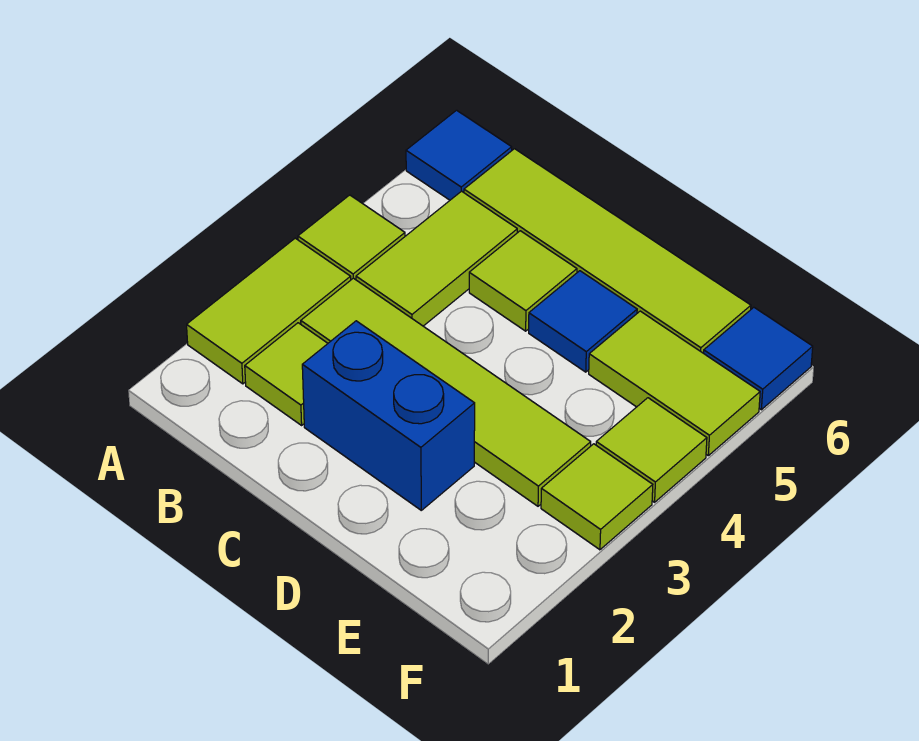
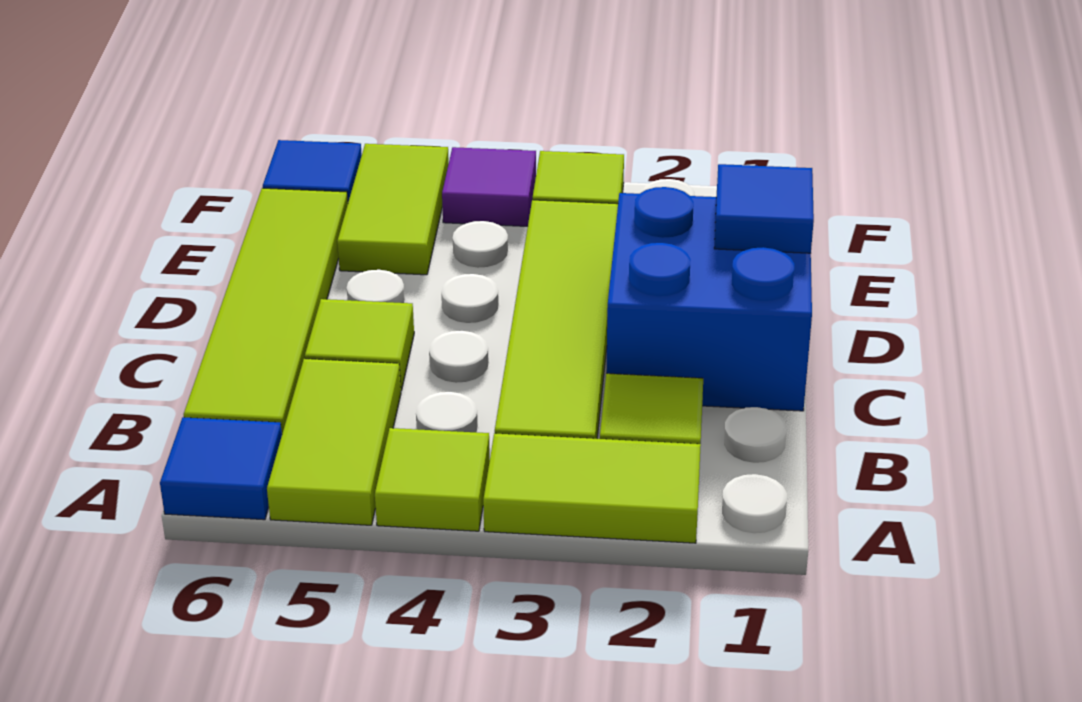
lime tile B4:B5 level 1 -> lime tile A5:B5 level 1
blue brick C2:D2 level 1 -> blue brick C1:D2 level 1
blue tile D5 level 1 -> blue tile D1 level 2
lime tile F4 level 1 -> purple tile F4 level 1

